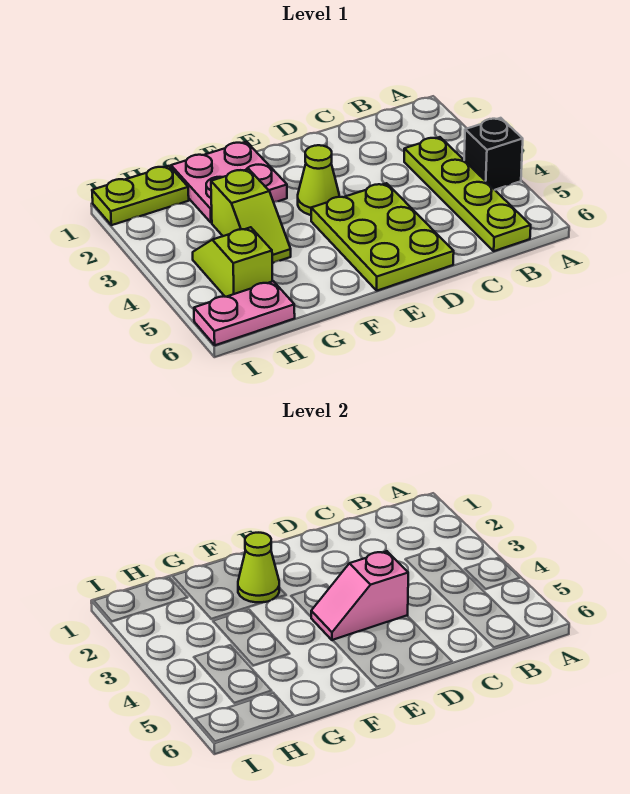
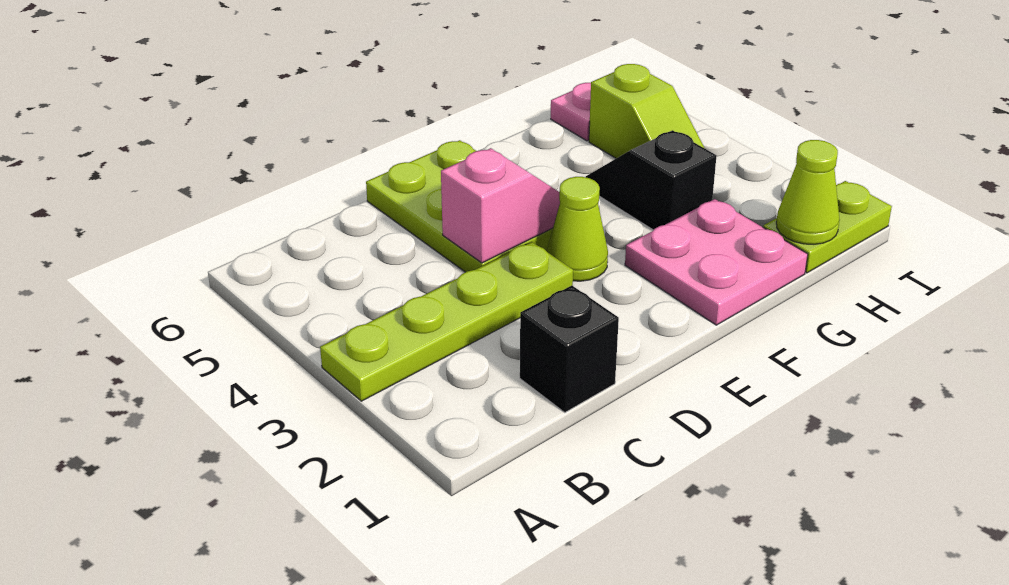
black brick A4 level 1 -> black brick C1 level 1
lime plate B3:B6 level 1 -> lime plate A3:D3 level 1
lime cone F2 level 2 -> lime cone H1 level 2
lime slope G3:G4 level 1 top 3 -> black slope G3:G4 level 1 top 3

